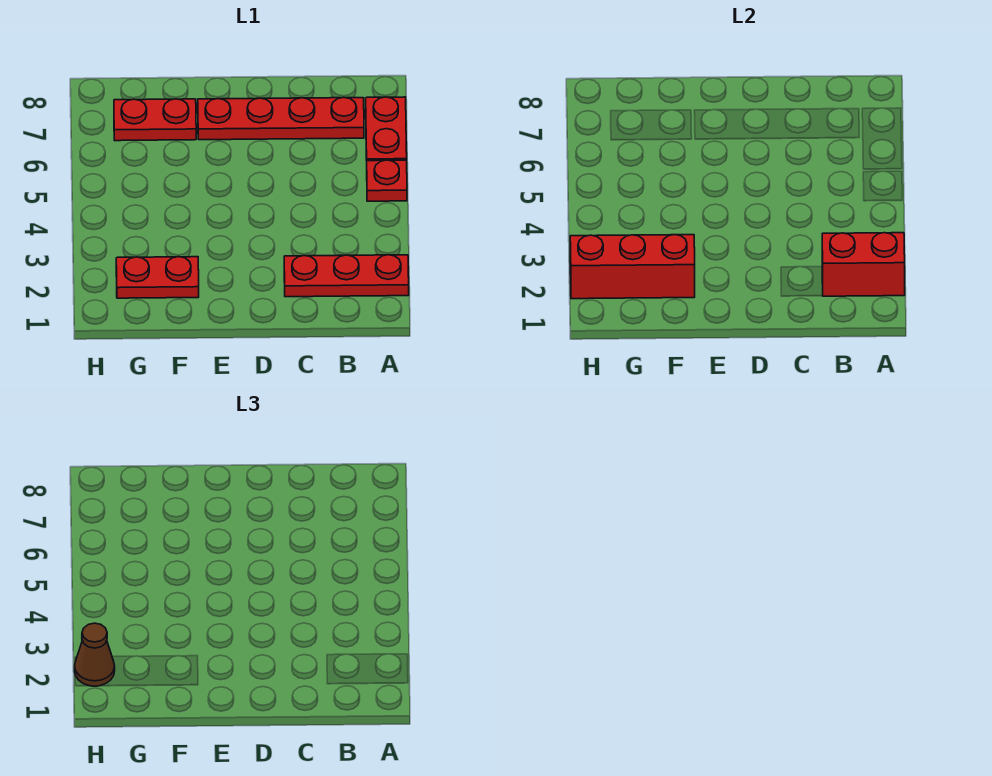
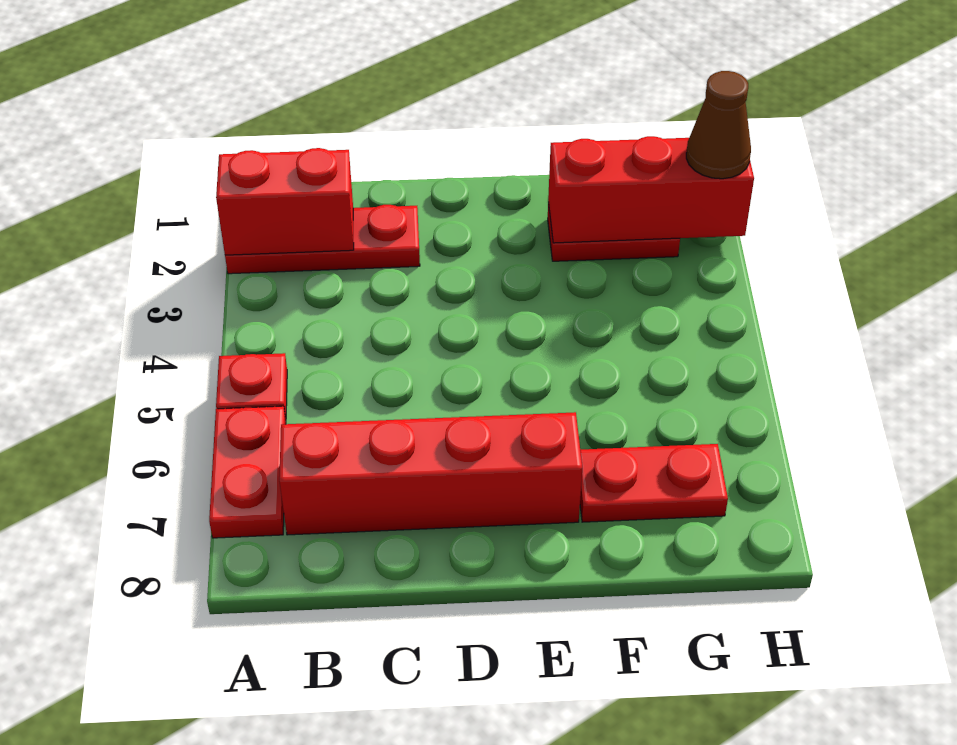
red plate B7:E7 level 1 -> red brick B7:E7 level 1

